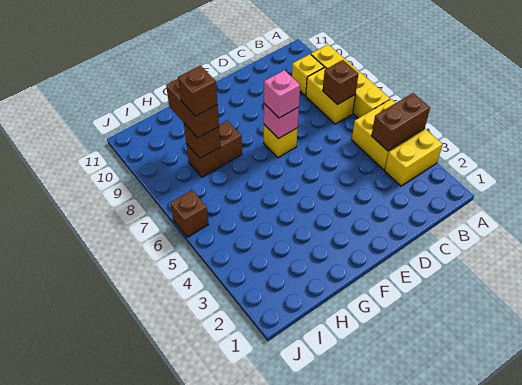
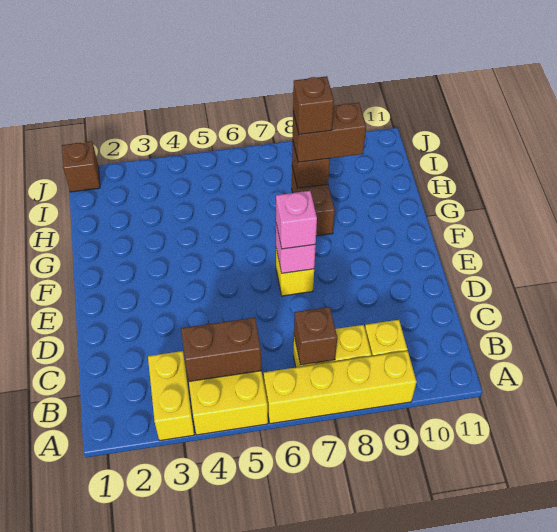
brown brick A4:B4 level 2 -> brown brick B4:B5 level 2
brown brick J6 level 1 -> brown brick J1 level 1

